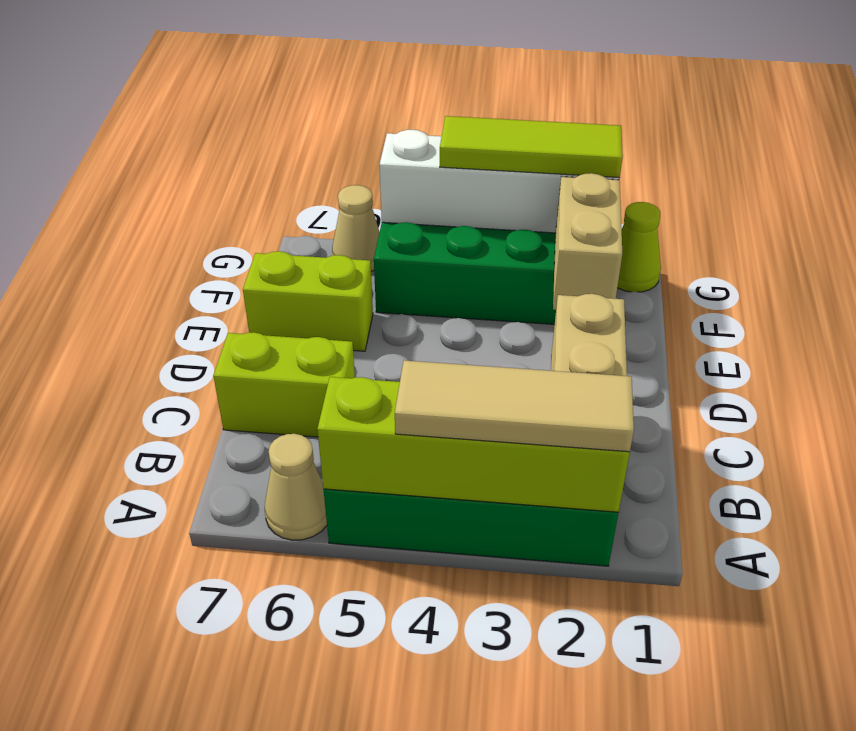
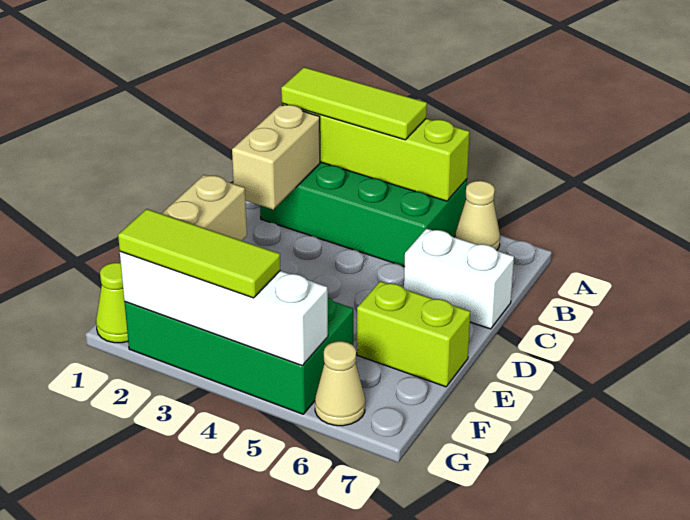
tan tile A2:A4 level 3 -> lime tile A2:A4 level 3
lime brick C6:C7 level 1 -> white brick C6:C7 level 1

